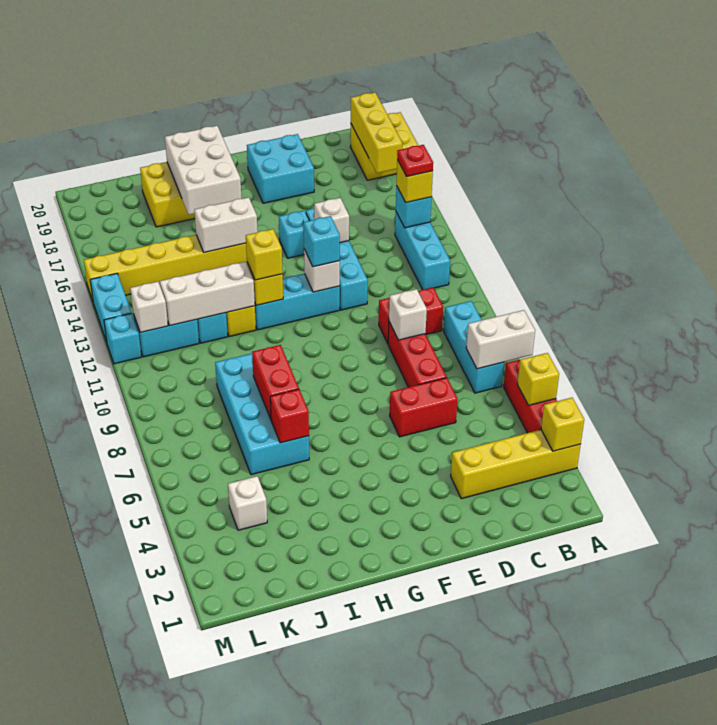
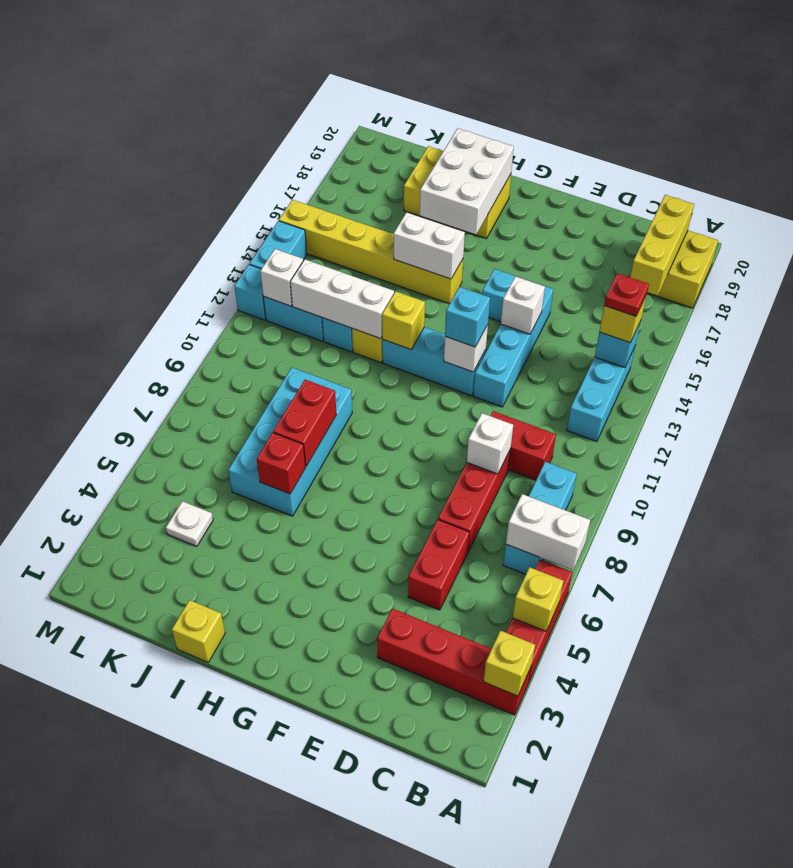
yellow brick A3:D3 level 1 -> red brick A3:D3 level 1
red brick D6:E6 level 1 -> red brick D5:D6 level 1
cyan brick E18:F19 level 1 -> none
yellow brick H12 level 3 -> yellow brick I1 level 1
white brick K4 level 1 -> white plate K4 level 1

